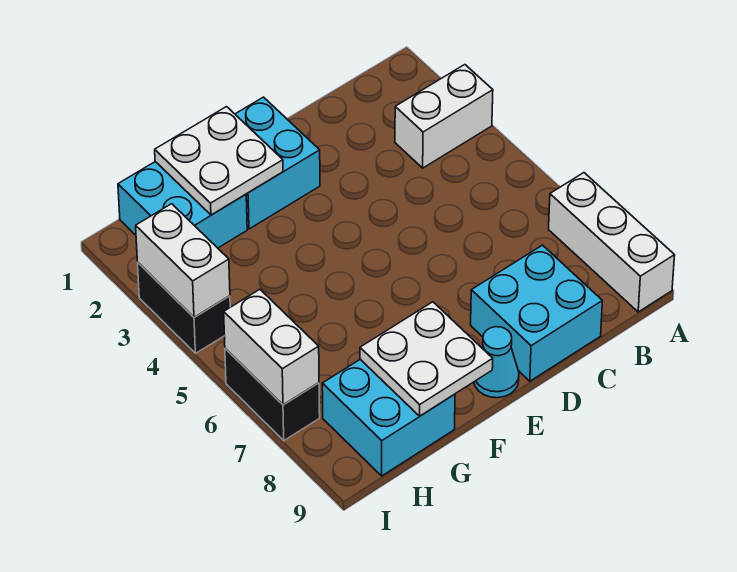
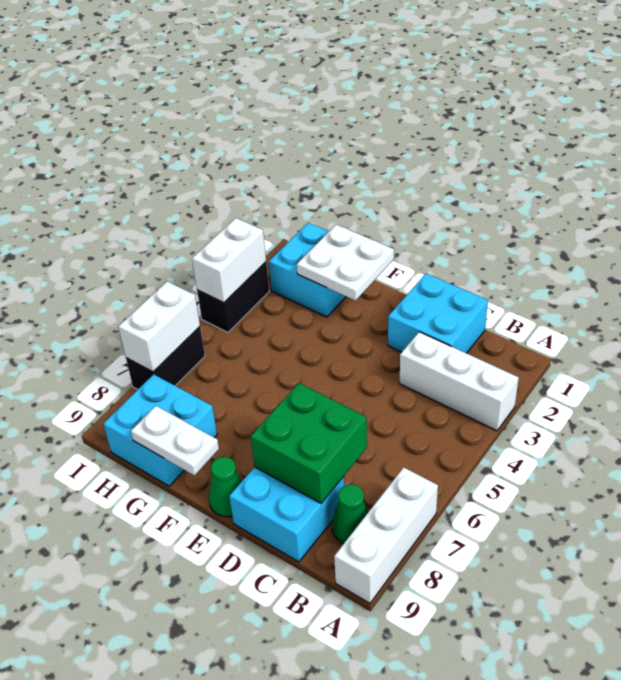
white brick A3:B3 level 1 -> white brick A3:C3 level 1
none -> green cone B8 level 1
none -> green brick C7:D8 level 2
cyan brick E1:F2 level 1 -> cyan brick C1:D2 level 1
cyan cone E9 level 1 -> green cone E9 level 1
white plate F8:G9 level 2 -> white plate F9:G9 level 2

